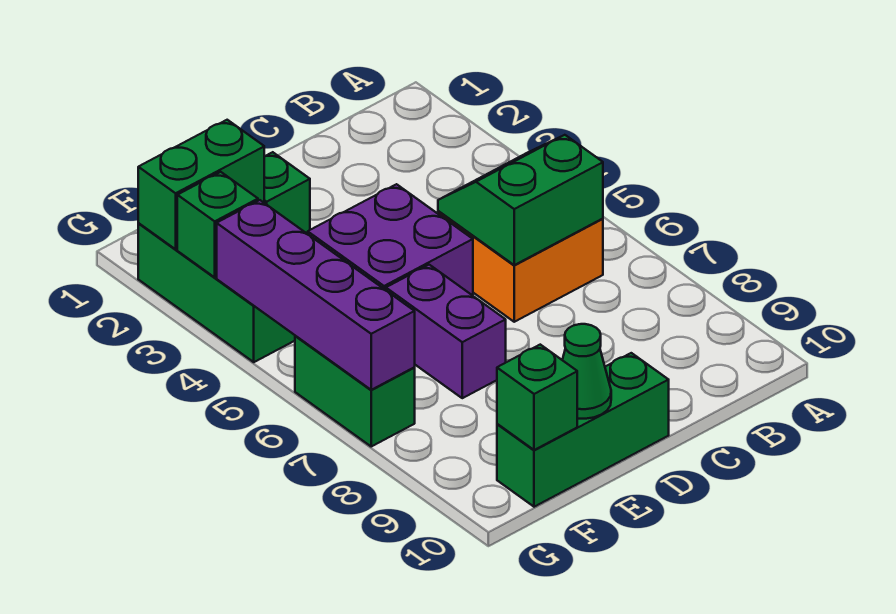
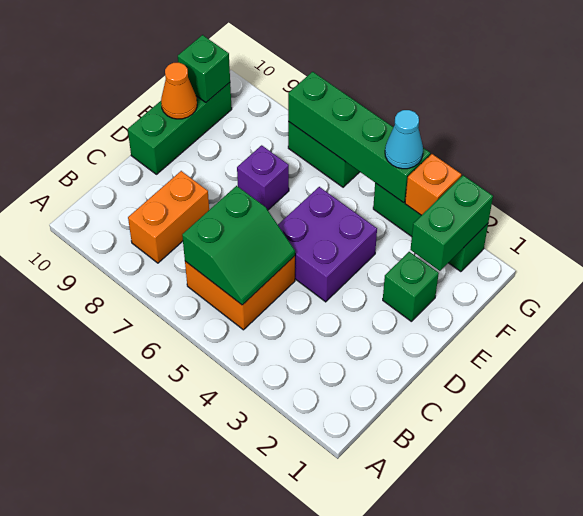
none -> orange brick B8:C8 level 1
purple brick E6:E7 level 1 -> purple brick E7 level 1
green cone E10 level 2 -> orange cone E10 level 2
green brick G3 level 2 -> orange brick G3 level 2
purple brick G4:G7 level 2 -> green brick G4:G7 level 2
none -> cyan cone G4 level 3

